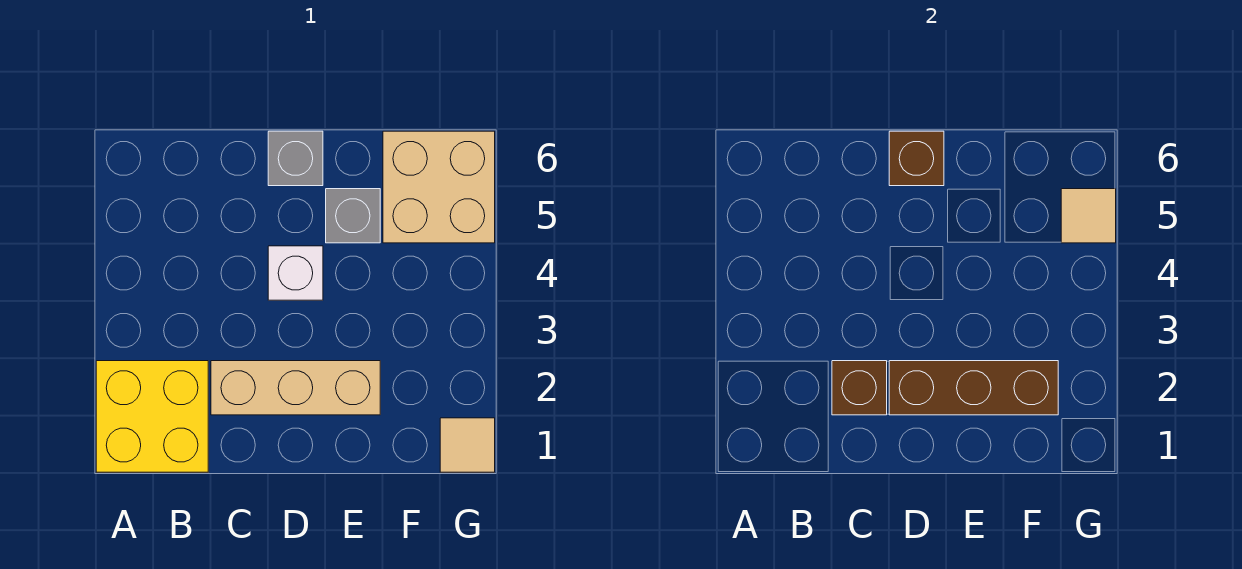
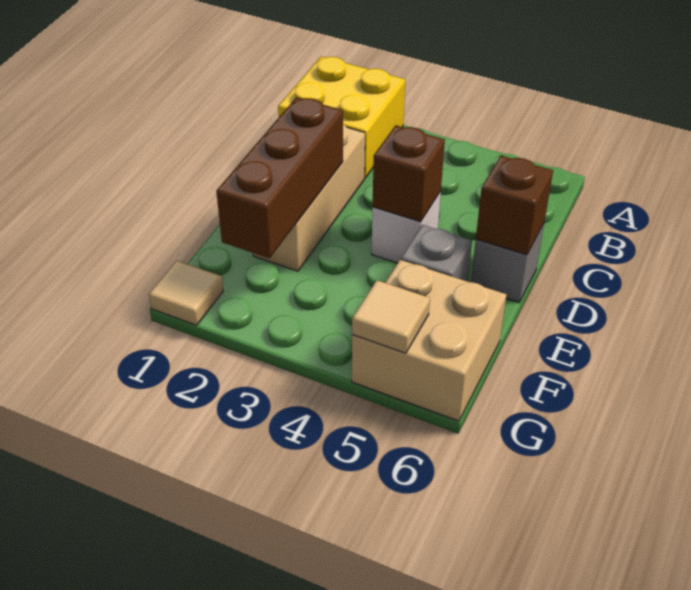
brown brick C2 level 2 -> brown brick D4 level 2

